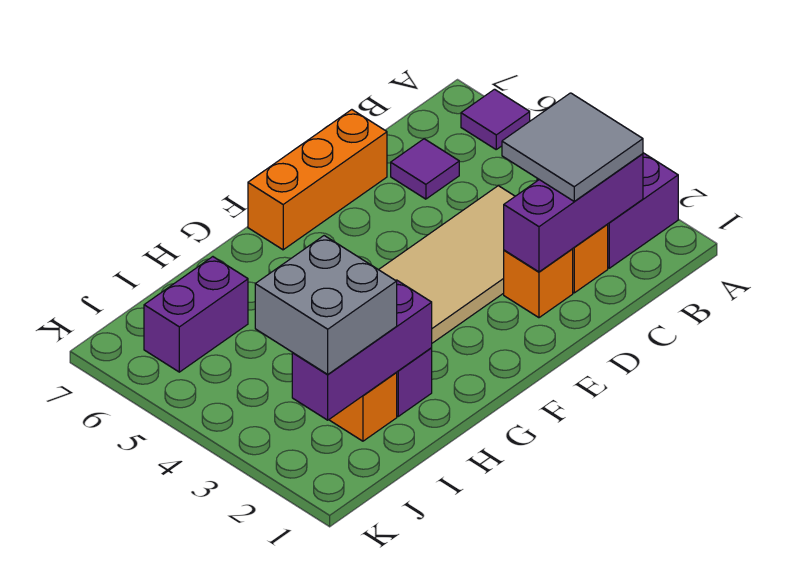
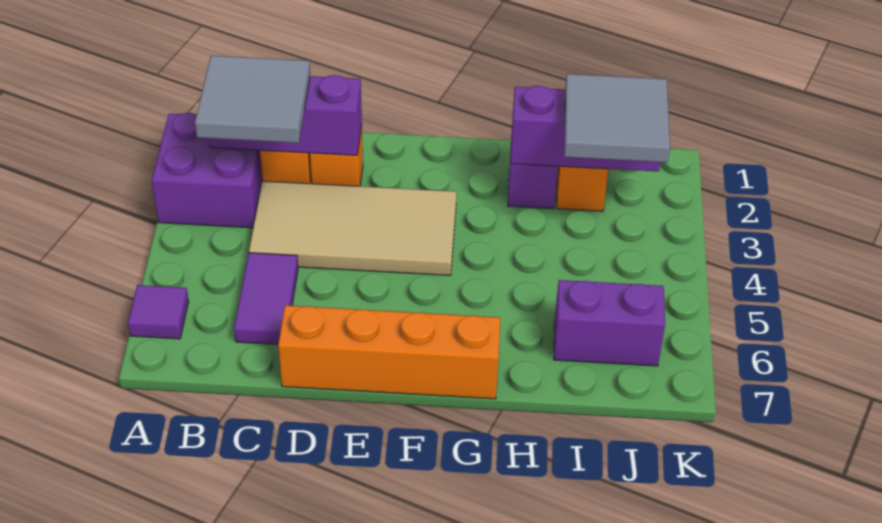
purple tile C6 level 1 -> purple tile C5:C6 level 1
orange brick D7:F7 level 1 -> orange brick D7:G7 level 1
grey brick I2:J3 level 3 -> grey tile I2:J3 level 3

